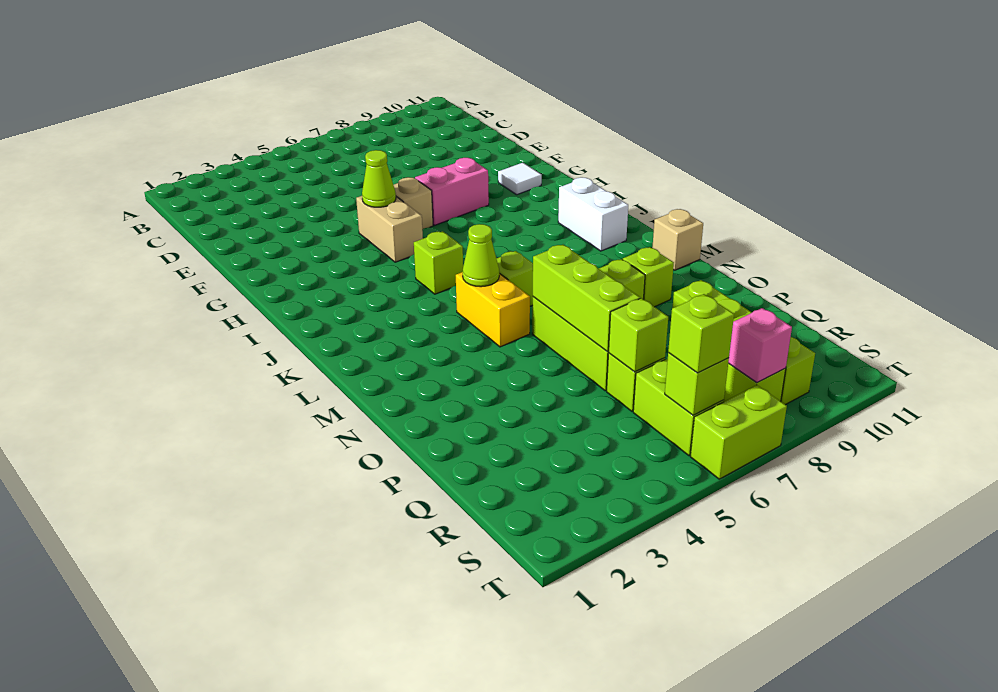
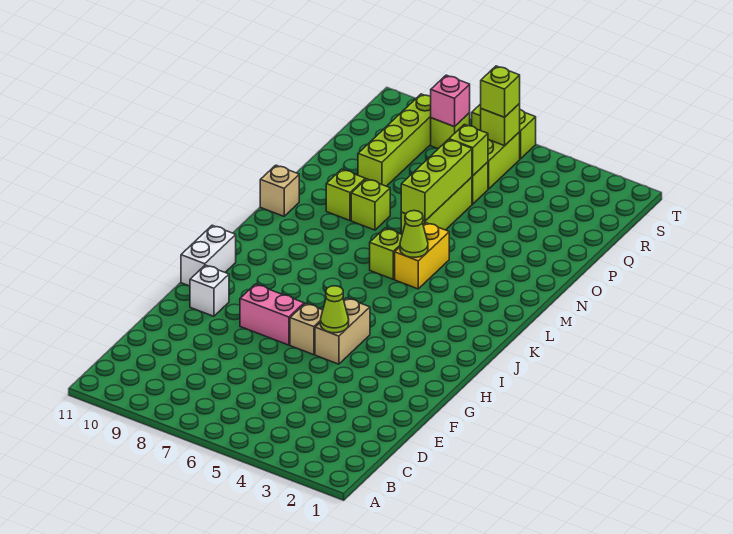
white tile G10 level 1 -> white brick G10 level 1
lime brick J5 level 1 -> none
white brick J10:K10 level 1 -> white brick H11:I11 level 1

